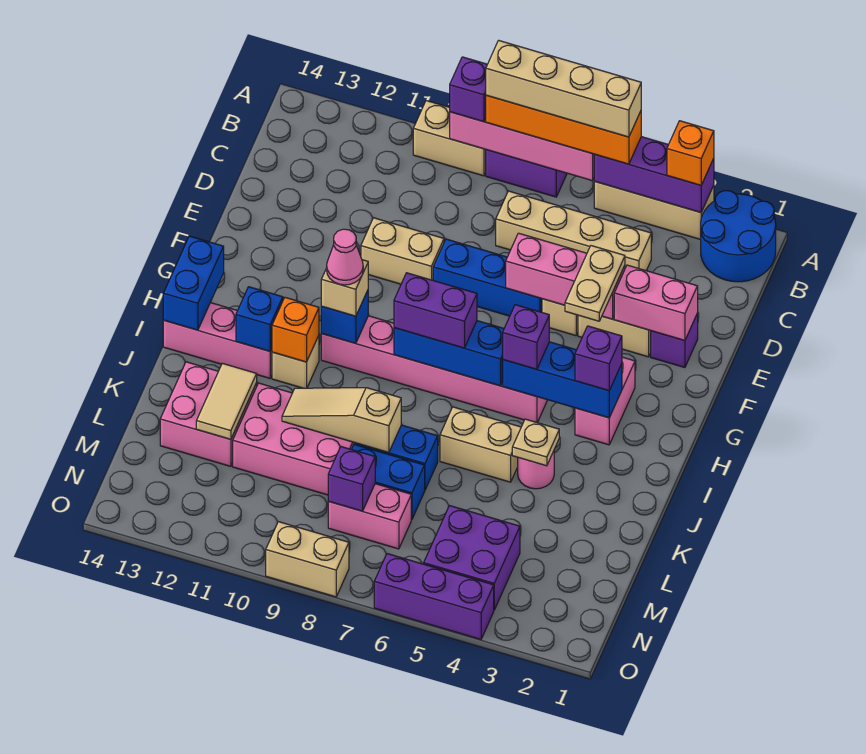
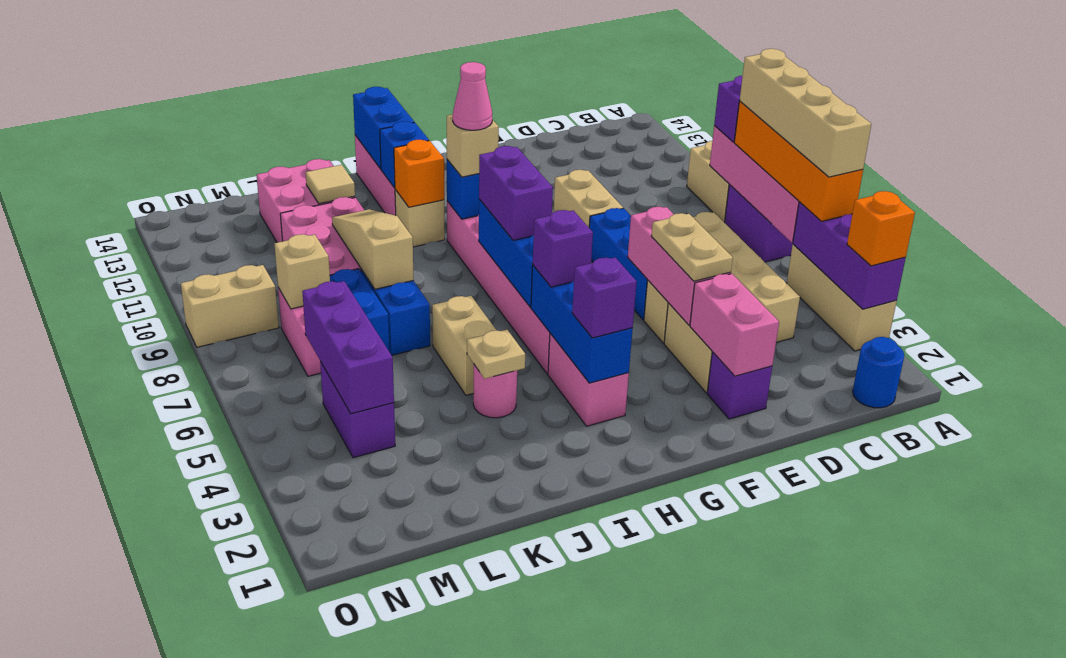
blue round brick A1:B2 level 1 -> blue round brick B1 level 1
tan plate E4:F4 level 3 -> tan plate E4:E5 level 3
pink brick G3:H3 level 1 -> pink brick H3:H4 level 1
blue brick H14:I14 level 2 -> blue brick I13:I14 level 2
tan tile K12:L12 level 2 -> tan tile K12 level 2
purple brick M4:N5 level 1 -> purple brick M4:M5 level 1
purple brick M8 level 2 -> tan brick M8 level 2
purple brick O4:O6 level 1 -> purple brick M4:M6 level 2
tan brick O8:O9 level 1 -> tan brick N9:O9 level 1

